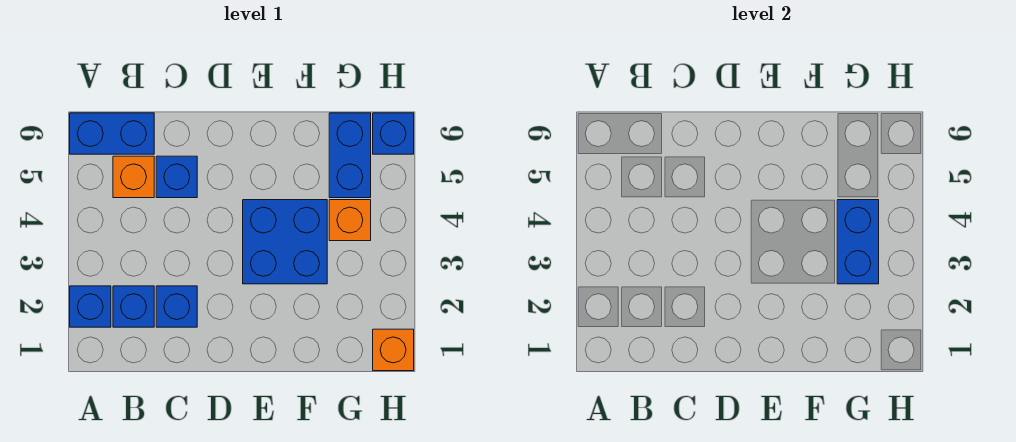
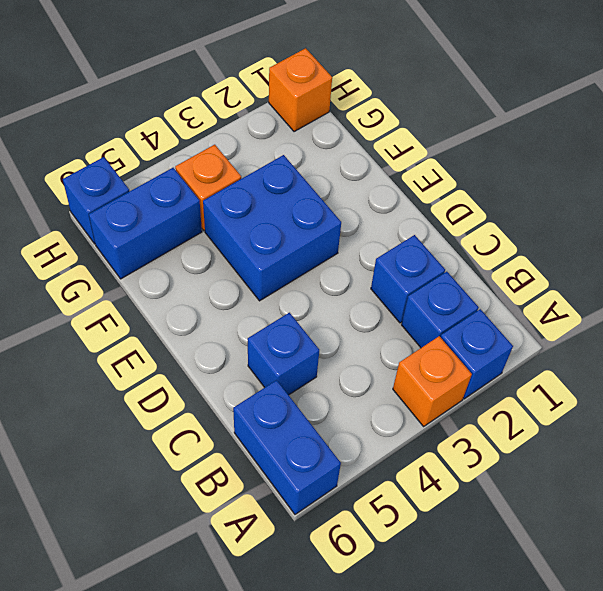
orange brick B5 level 1 -> orange brick A3 level 1
blue brick G3:G4 level 2 -> none

